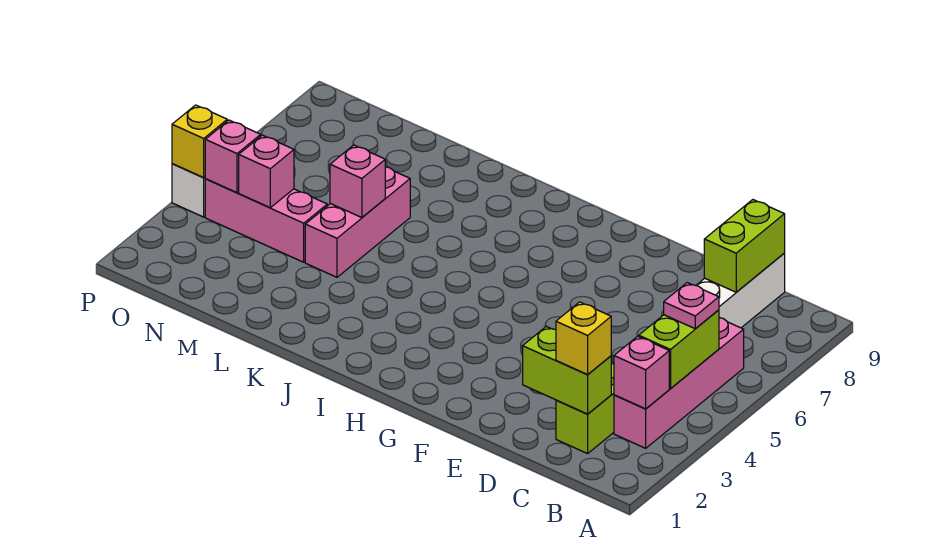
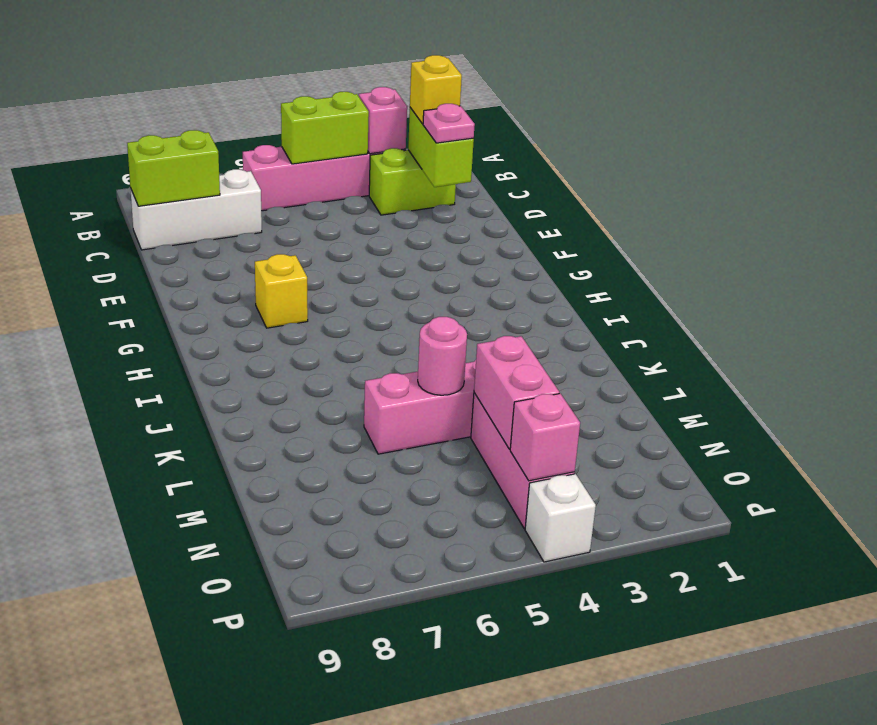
pink plate B5 level 3 -> pink plate D2 level 3
pink brick L5 level 2 -> pink round brick L5 level 2
pink brick N4 level 2 -> pink brick M4:N4 level 2
yellow brick P4 level 2 -> yellow brick G7 level 1

